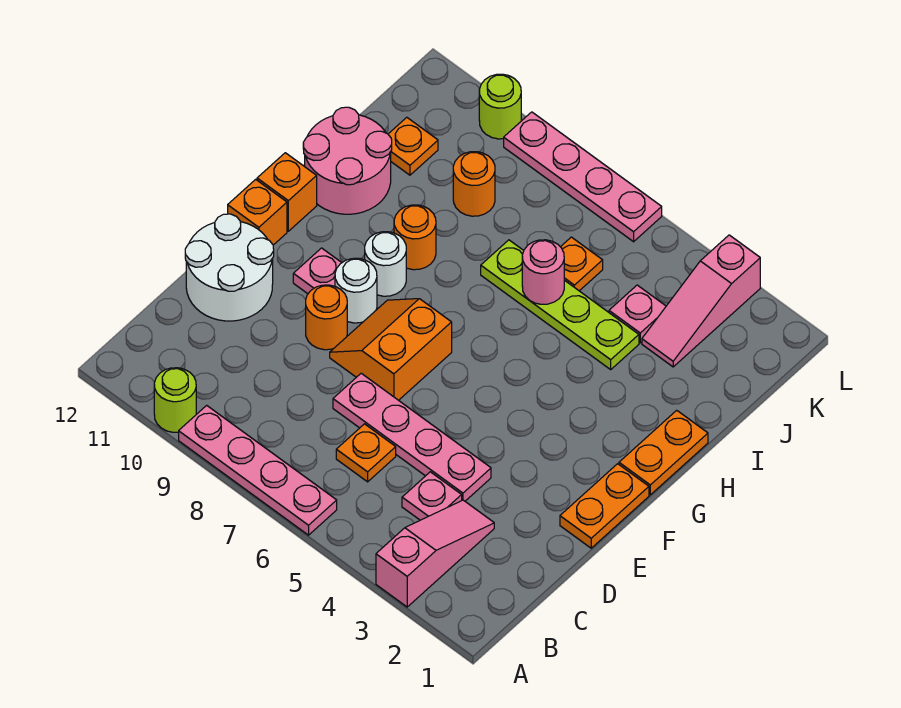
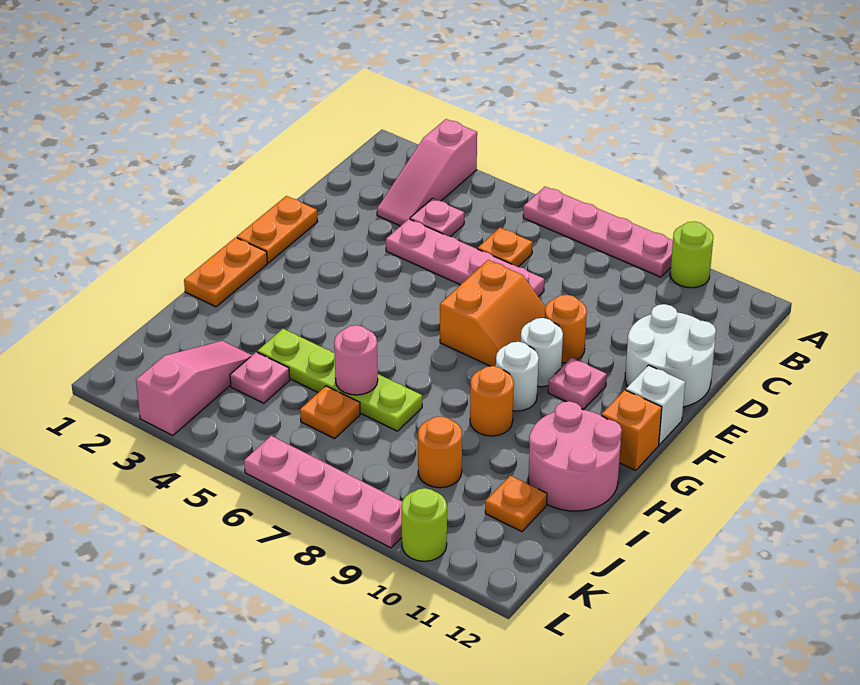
orange brick F12 level 1 -> white brick F12 level 1

